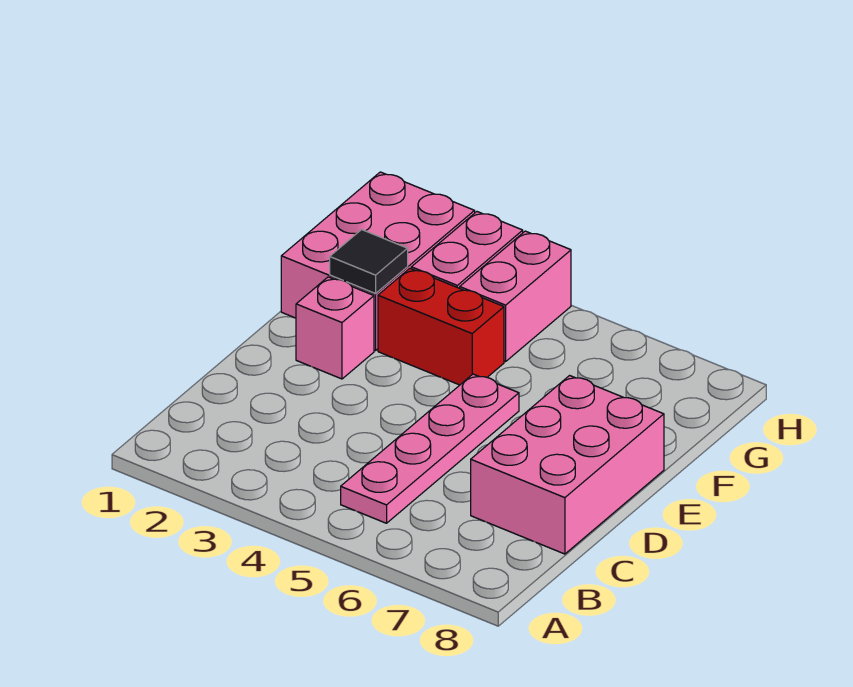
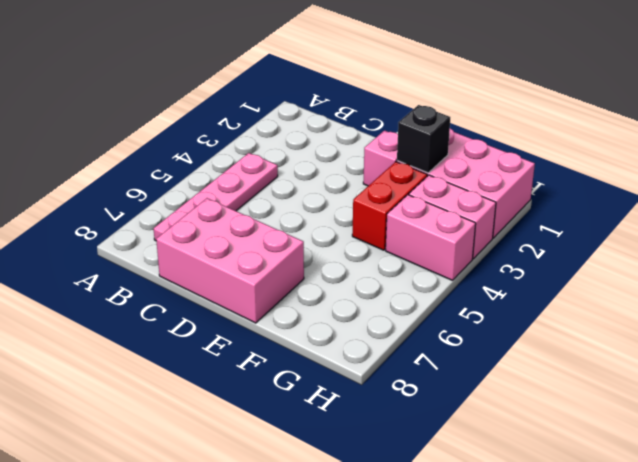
pink plate B5:E5 level 1 -> pink plate B4:B7 level 1
black tile F2 level 2 -> black brick F2 level 2

